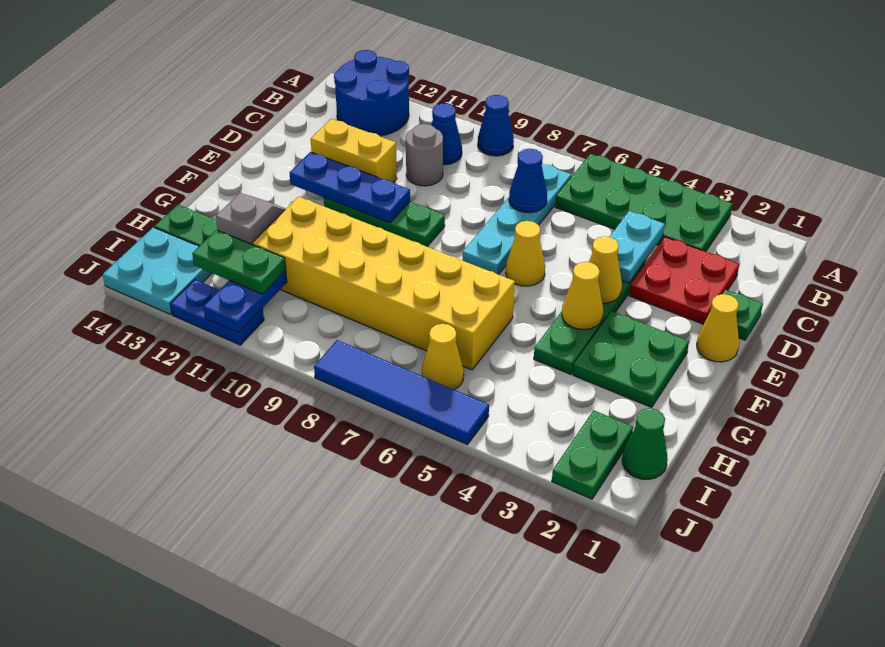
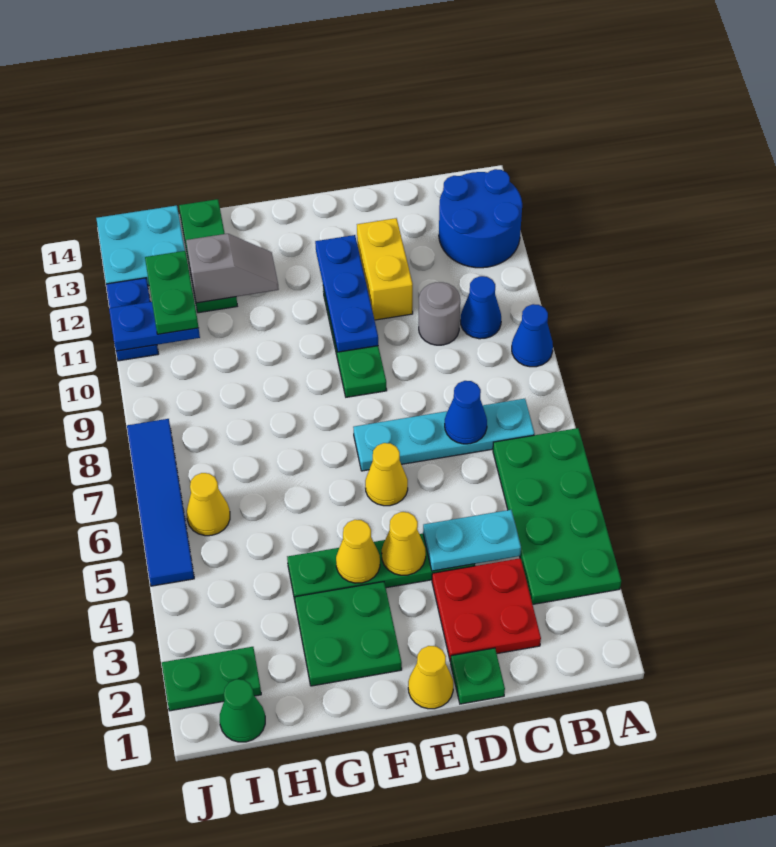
yellow brick G6:H11 level 1 -> none

